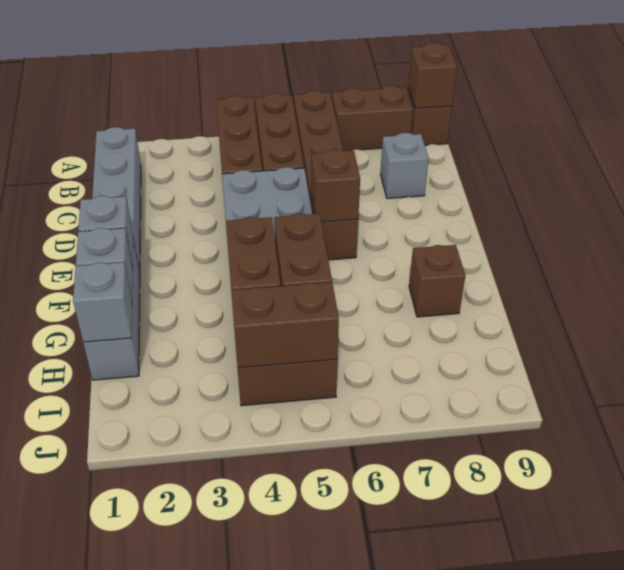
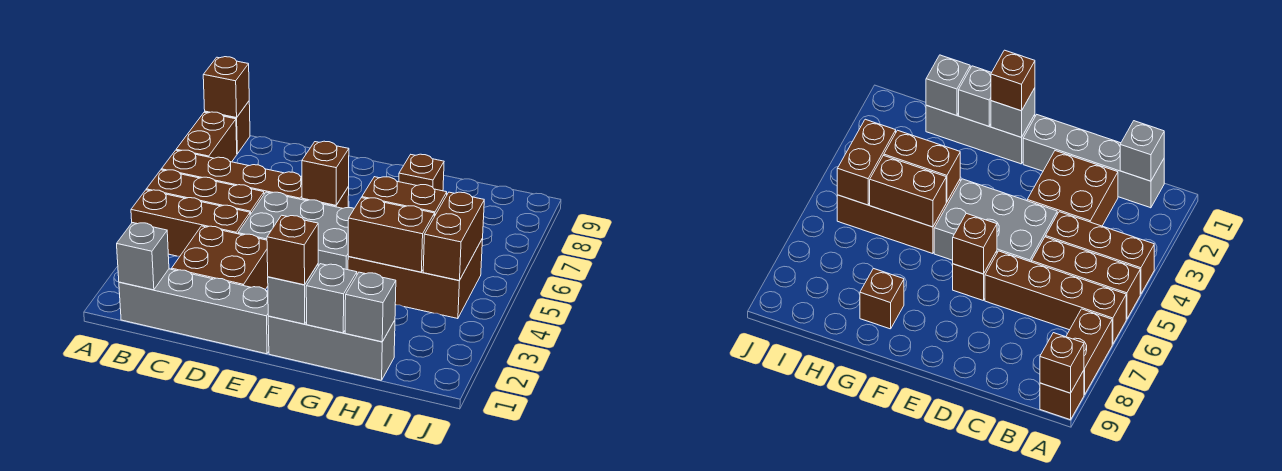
none -> brown brick C2:D3 level 1
grey brick C8 level 1 -> grey brick B1 level 2
none -> brown brick F1 level 3

